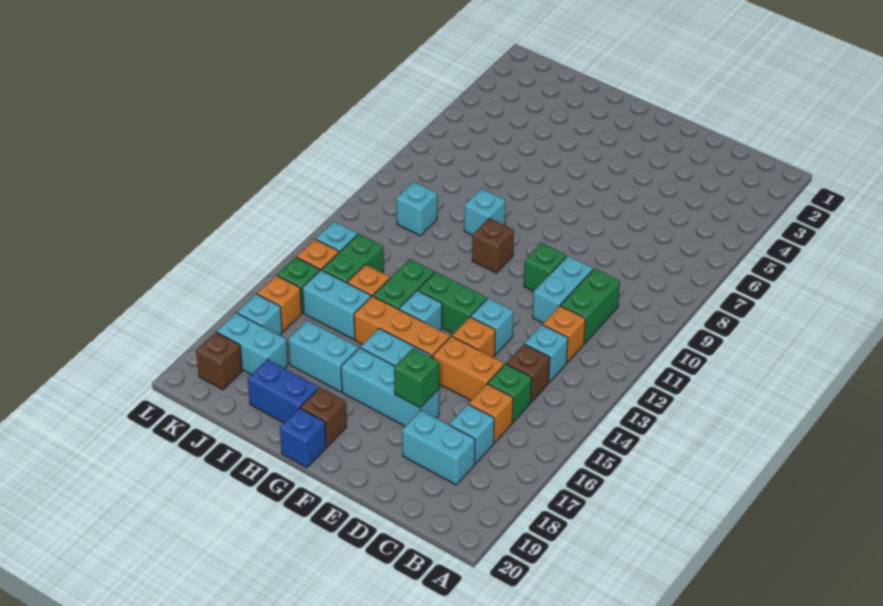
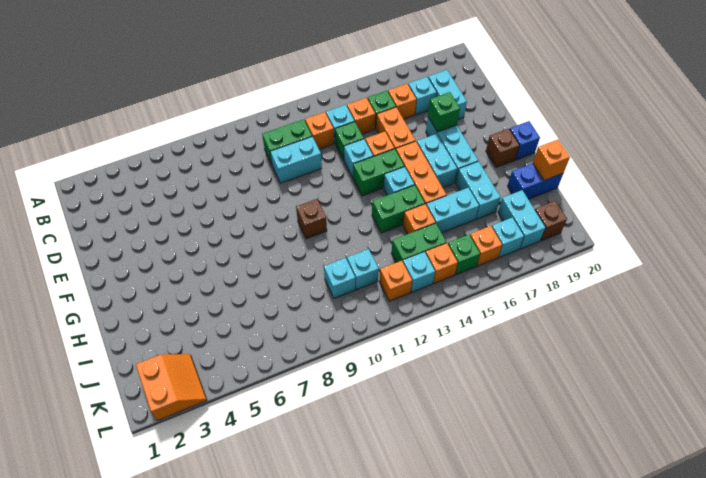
brown brick C14 level 1 -> orange brick C14 level 1
green brick E10 level 1 -> green brick D13 level 1
green brick F13:G13 level 1 -> green brick F13:F14 level 1
cyan brick H9 level 1 -> cyan brick J11 level 1
blue brick H19:I19 level 1 -> blue brick I19:I20 level 1
cyan brick I15:J15 level 1 -> cyan brick I15:I16 level 1
none -> orange brick I20 level 2
none -> orange slope K2:L3 level 1 top 2
none -> orange brick K12 level 1

